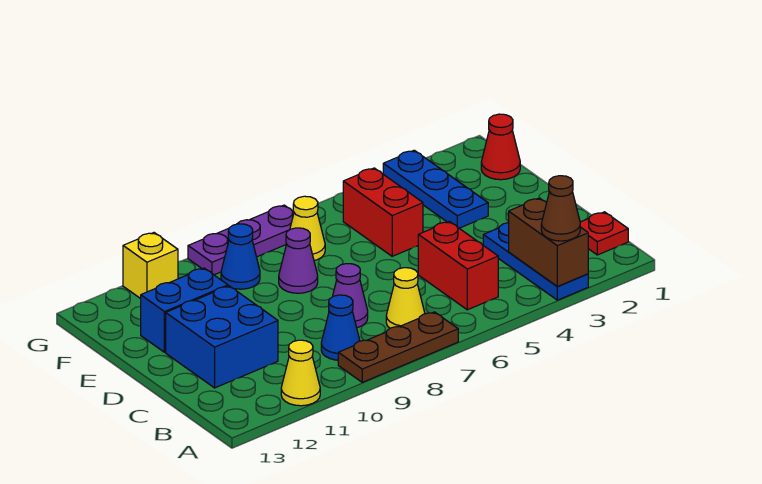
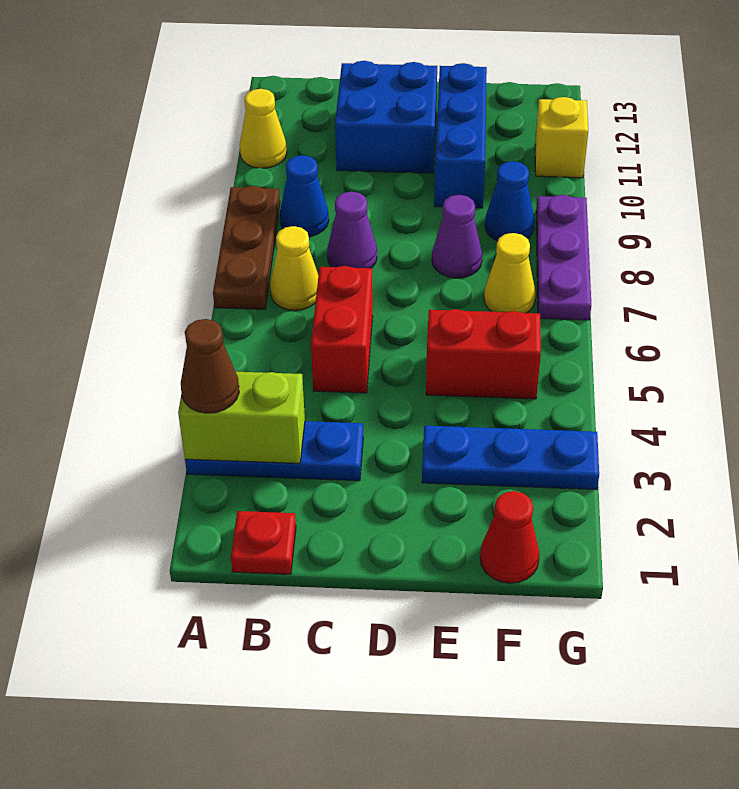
brown brick A3:B3 level 2 -> lime brick A3:B3 level 2
red brick B5:C5 level 1 -> red brick C5:C6 level 1
blue brick E11:E12 level 1 -> blue brick E10:E12 level 1

